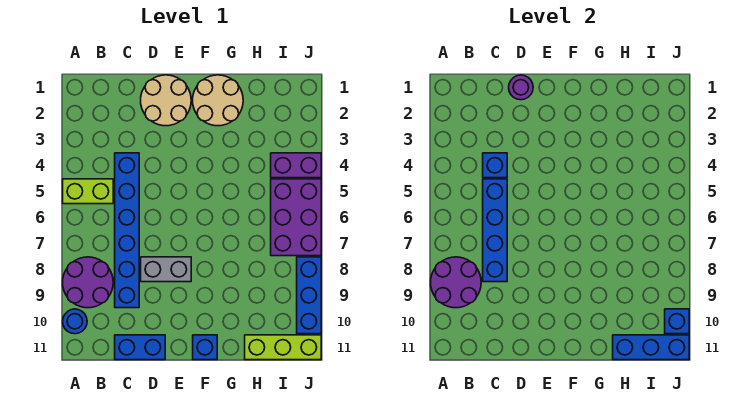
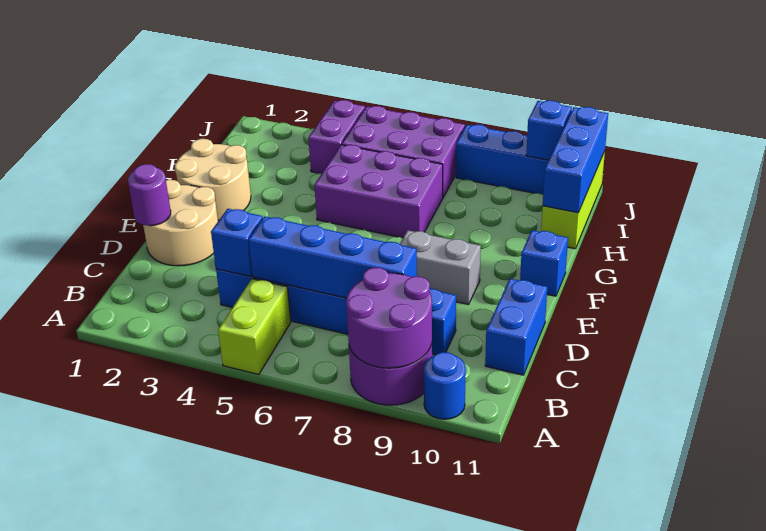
grey brick D8:E8 level 1 -> grey brick E8:E9 level 1
none -> purple brick G5:H7 level 1

